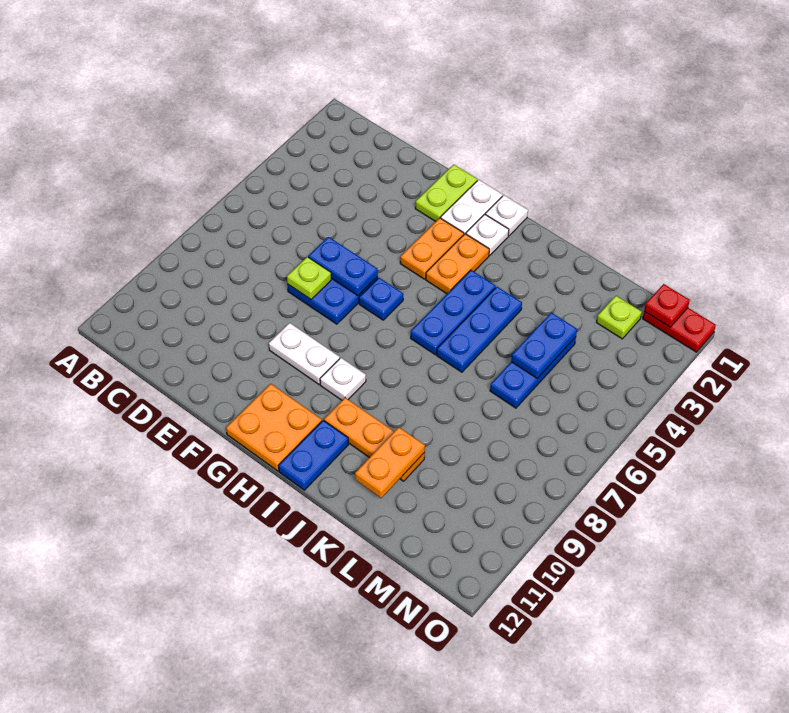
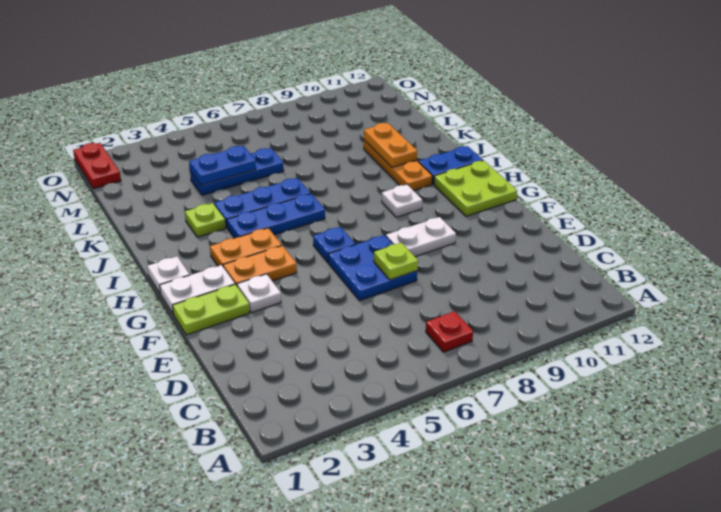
blue plate E6:F6 level 2 -> none
white plate F9:G9 level 1 -> white plate F8:F9 level 1
orange plate G11:H12 level 1 -> lime plate G11:H12 level 1
white plate H2 level 1 -> white plate F3 level 1
orange plate K10:K11 level 2 -> orange plate J10:K10 level 2
lime plate M2 level 1 -> lime plate J3 level 1
red plate N1 level 2 -> red plate B7 level 1

